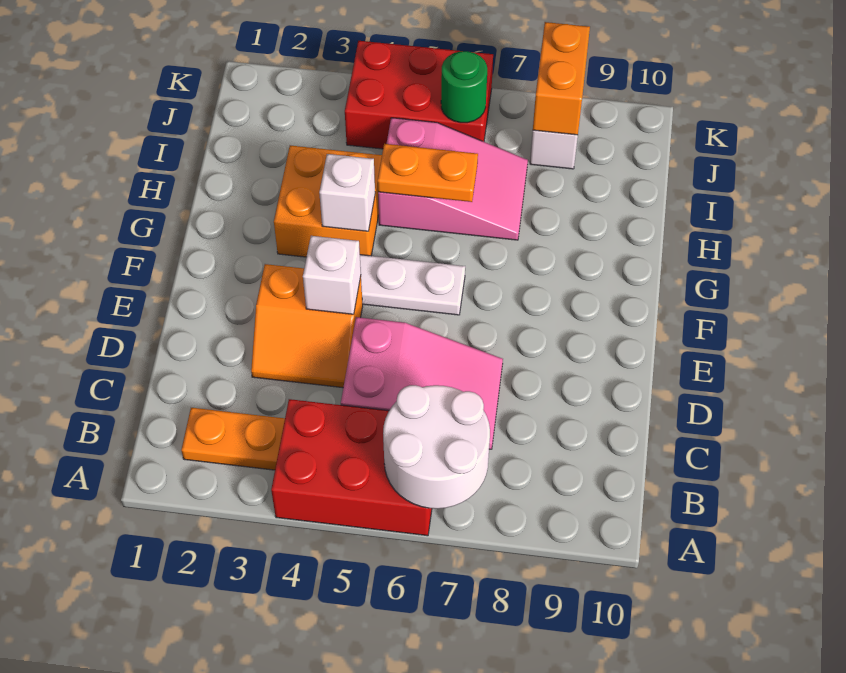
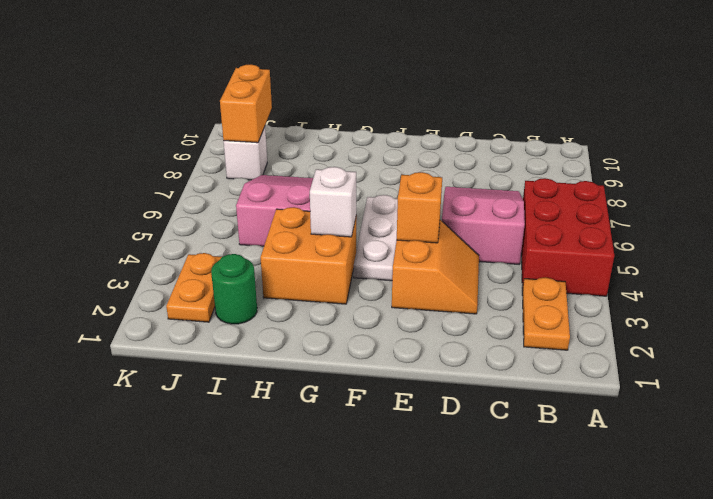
white round brick A6:B7 level 2 -> none
white brick E4 level 2 -> orange brick E4 level 2
orange plate H5:H6 level 2 -> orange plate J2:J3 level 1
red brick J4:K6 level 1 -> none
green round brick J6 level 2 -> green round brick I2 level 1
orange brick J8:K8 level 2 -> orange brick J8:J9 level 2

